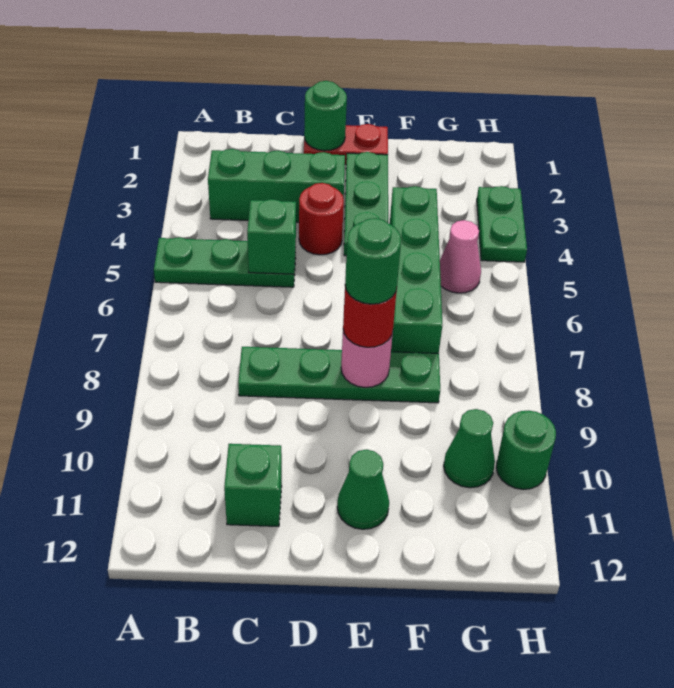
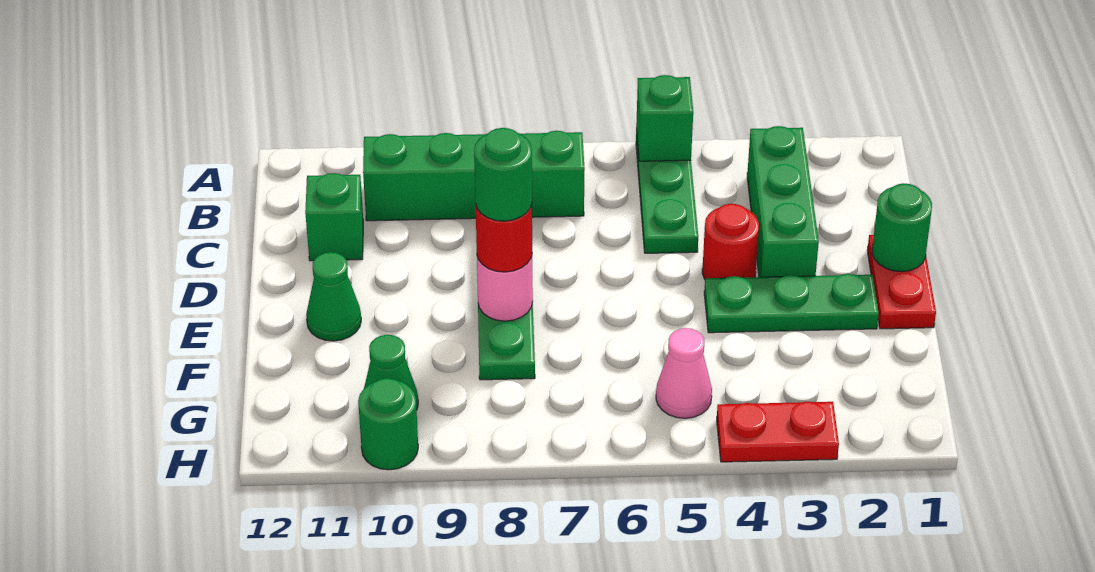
green brick C5 level 2 -> green brick A5 level 2
green brick F4:F7 level 1 -> green brick B7:B10 level 1
green plate H3:H4 level 1 -> red plate H3:H4 level 1

